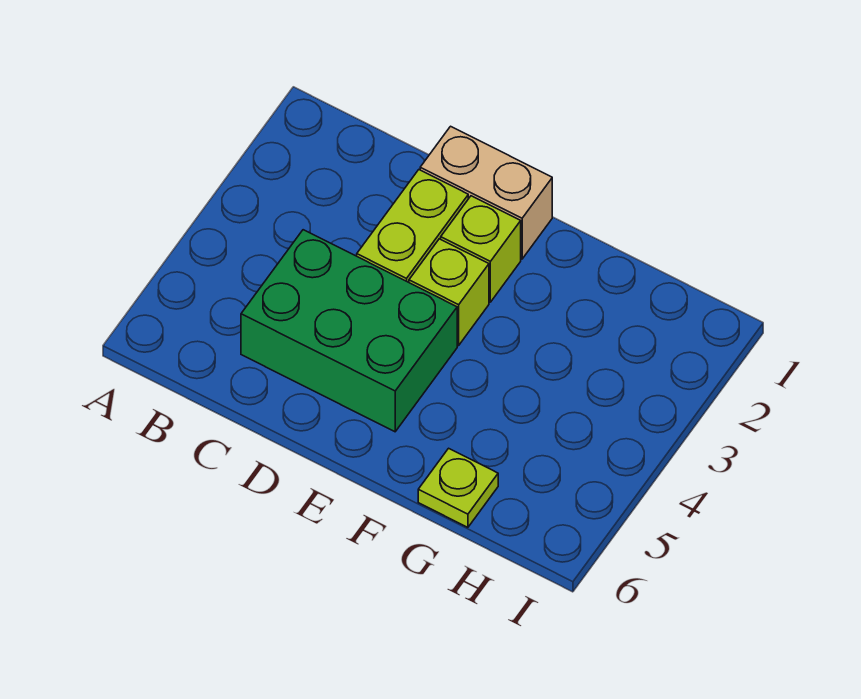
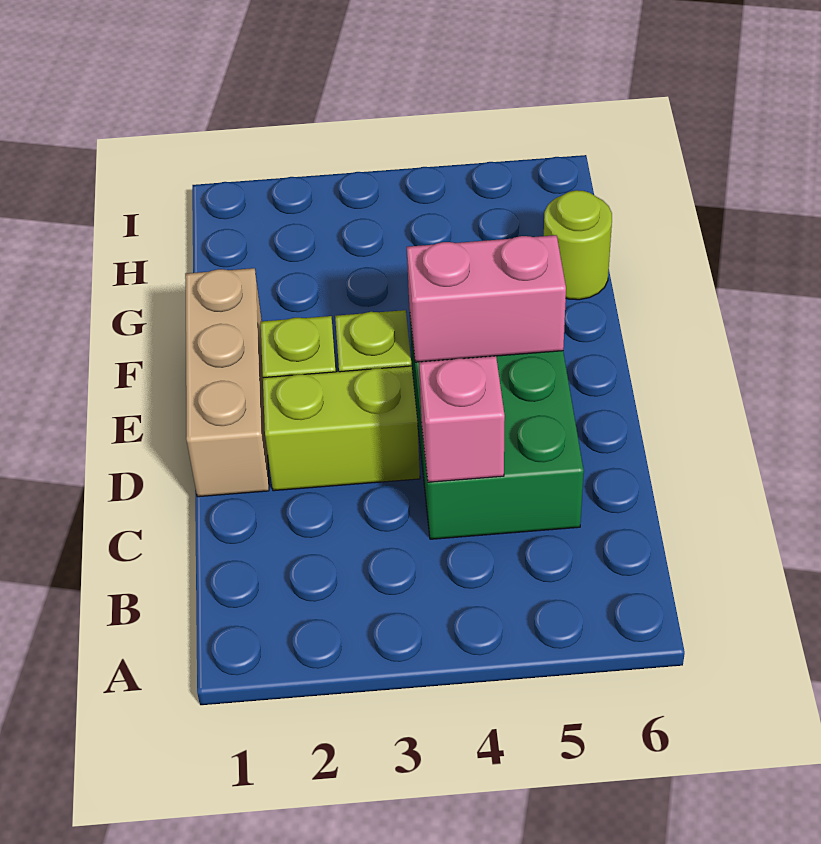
none -> pink brick C4 level 2
tan brick D1:E1 level 1 -> tan brick D1:F1 level 1
none -> pink brick E4:E5 level 2
lime plate G6 level 1 -> lime round brick G6 level 1

